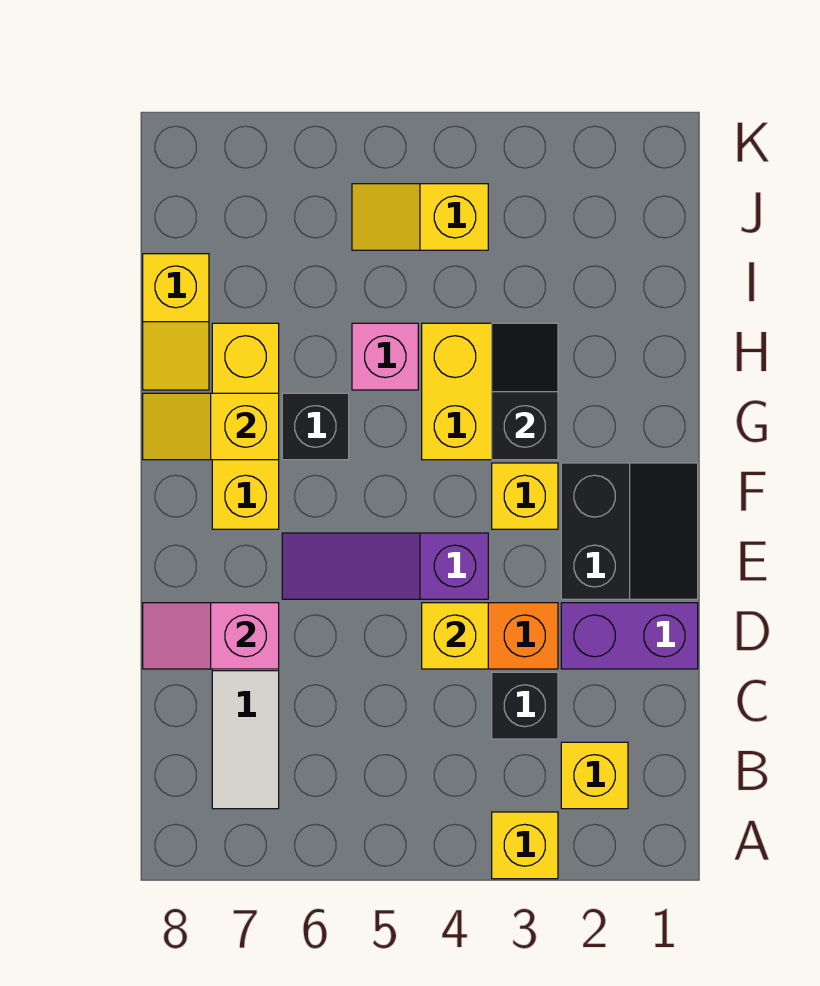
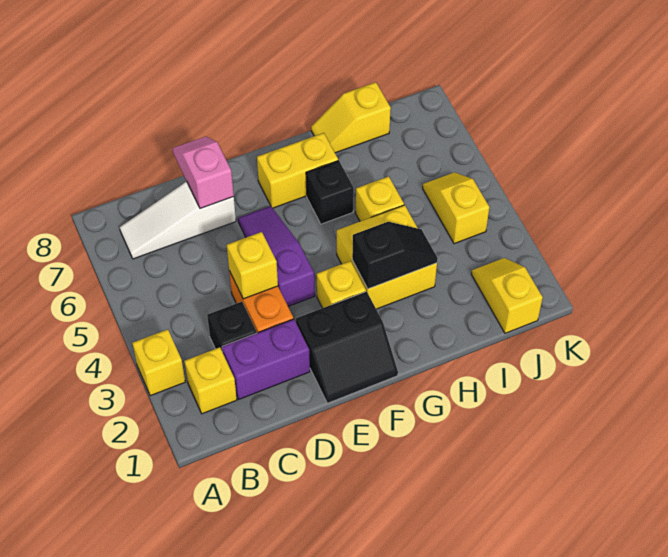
purple brick D1:D2 level 1 -> purple brick C2:D2 level 1
yellow brick F7:H7 level 1 -> yellow brick F7:G7 level 1
yellow slope G7:G8 level 2 top 7 -> yellow slope J1:J2 level 1 top 1
pink brick H5 level 1 -> yellow brick H5 level 1

